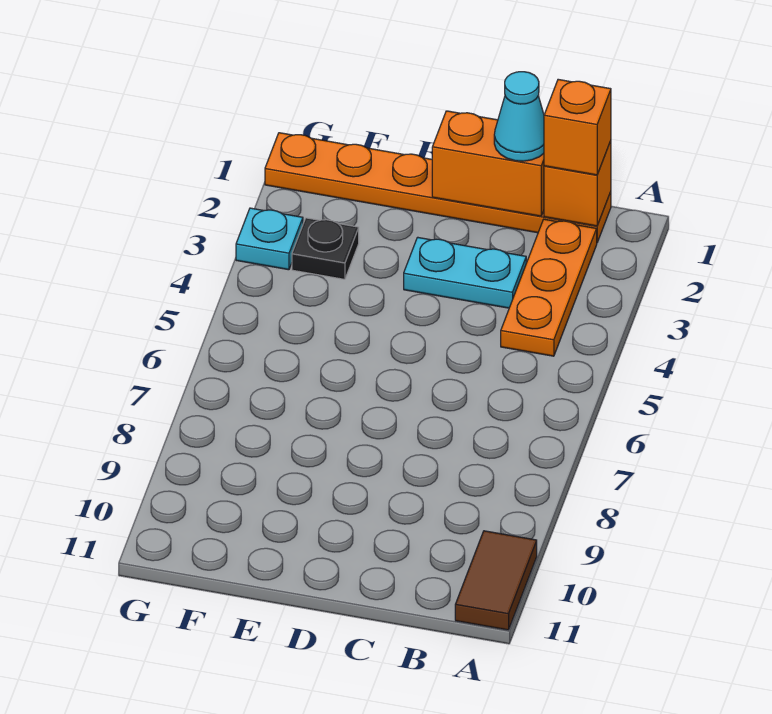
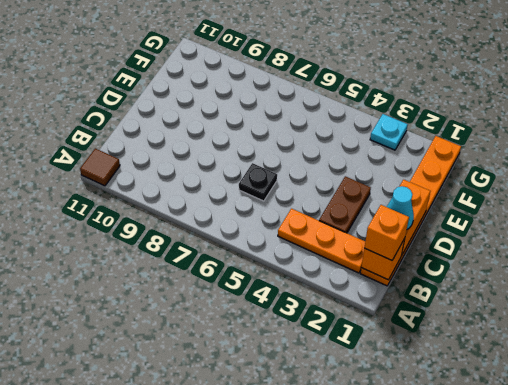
brown tile A10:A11 level 1 -> brown tile A11 level 1
cyan plate C3:D3 level 1 -> brown plate C3:D3 level 1
black plate F3 level 1 -> black plate C6 level 1

